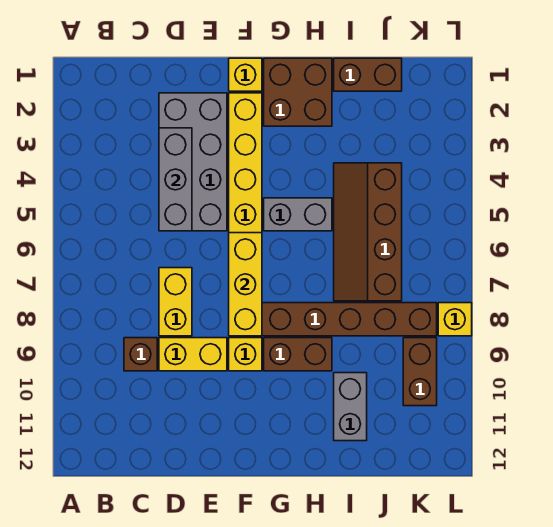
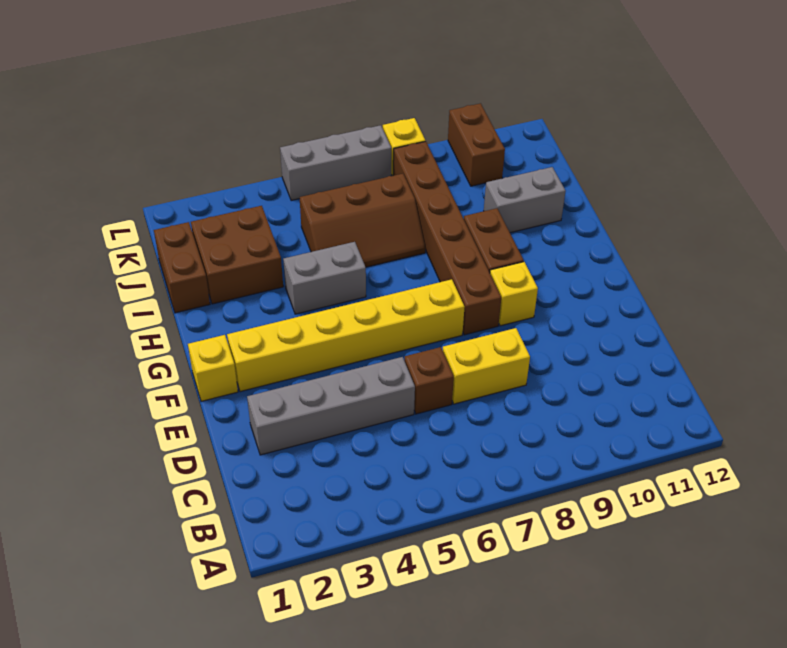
brown brick C9 level 1 -> brown brick D6 level 1
grey brick D2:E5 level 1 -> grey brick D2:D5 level 1
grey brick D3:D5 level 2 -> grey brick L5:L7 level 1
yellow brick D9:E9 level 1 -> none
yellow brick F6:F8 level 2 -> none
brown brick G1:H2 level 1 -> brown brick I2:J3 level 1
grey brick G5:H5 level 1 -> grey brick H4:H5 level 1
brown slope I4:J7 level 1 top J -> brown slope I5:J7 level 1 top J
brown brick K9:K10 level 1 -> brown brick K10:L10 level 1

